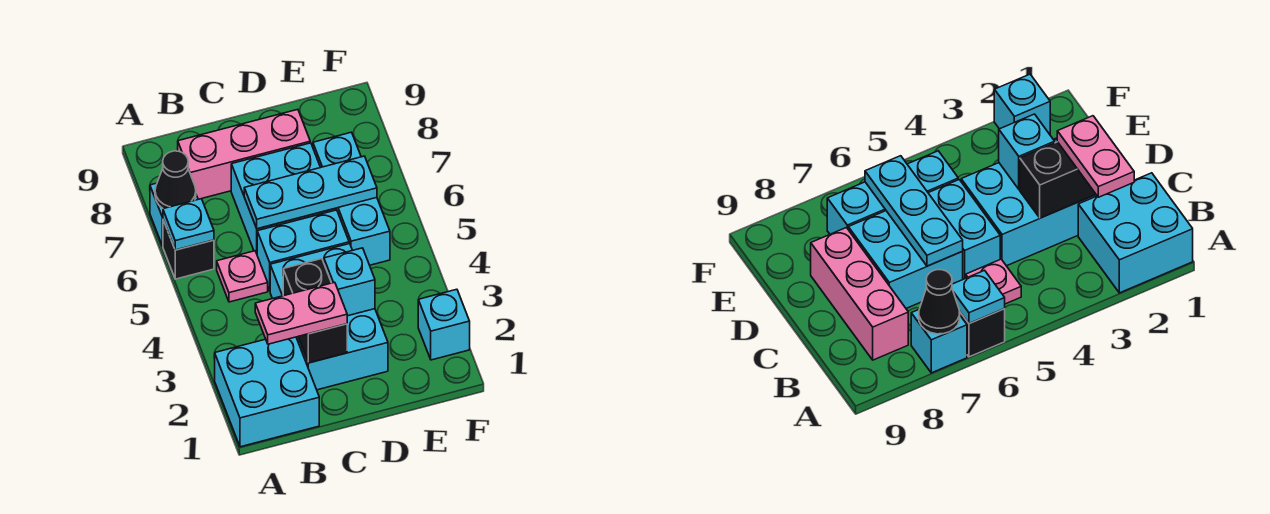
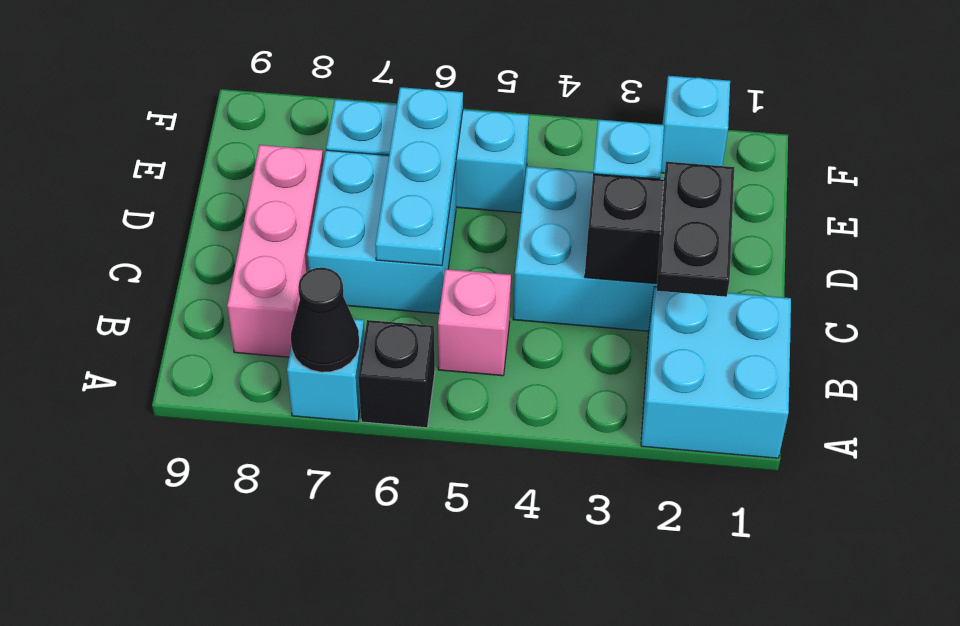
cyan plate A6 level 2 -> none
pink plate B2:C2 level 3 -> black plate B2:C2 level 3
pink plate B5 level 1 -> pink brick B5 level 1
cyan brick C5:D5 level 1 -> none

